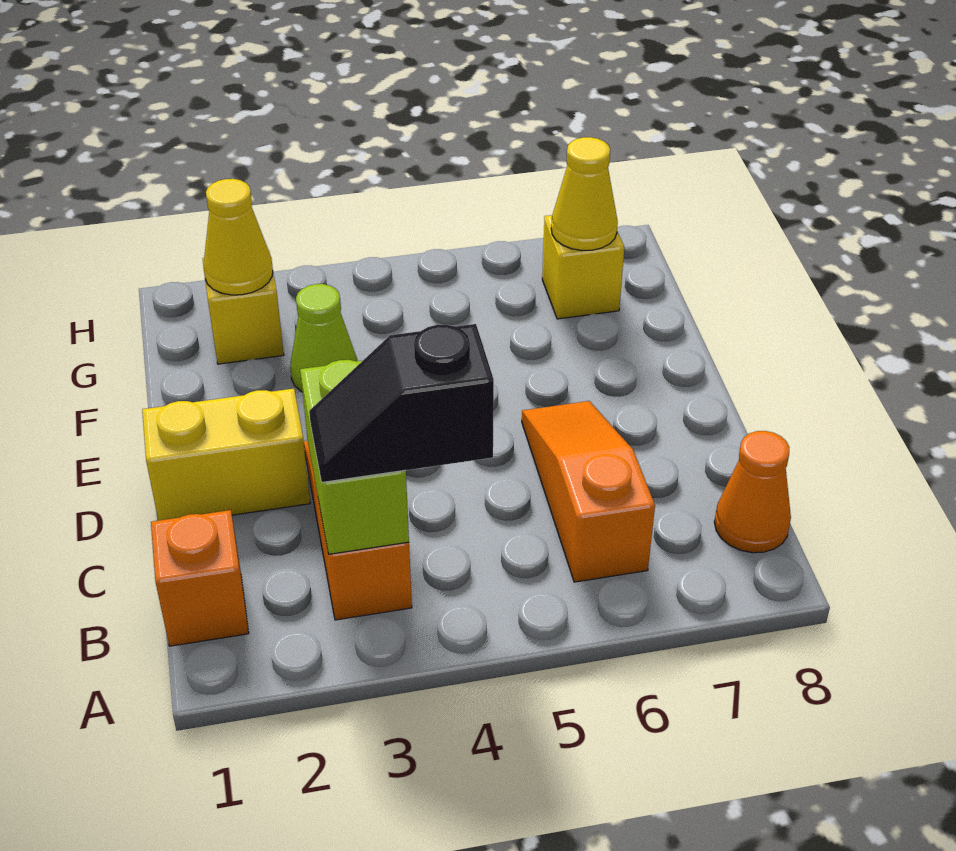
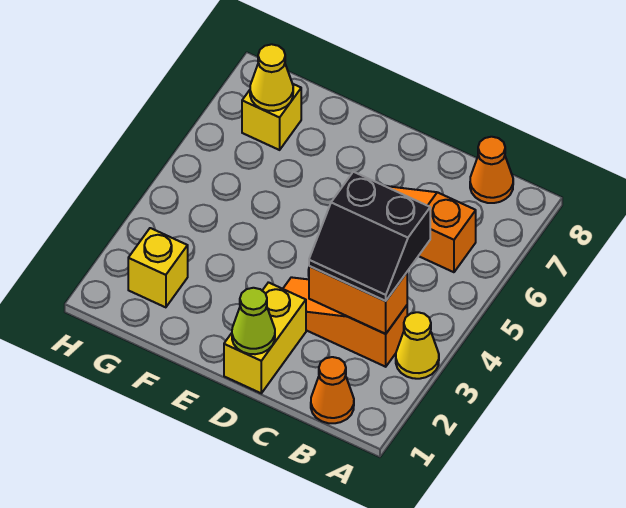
orange brick B1 level 1 -> orange cone B1 level 1
lime brick B3:C3 level 2 -> orange brick B3:C3 level 2
black slope B3:B4 level 3 top 4 -> black slope B3:C4 level 3 top 4
lime cone F3 level 1 -> lime cone D1 level 2
yellow cone G2 level 2 -> yellow cone A3 level 1

